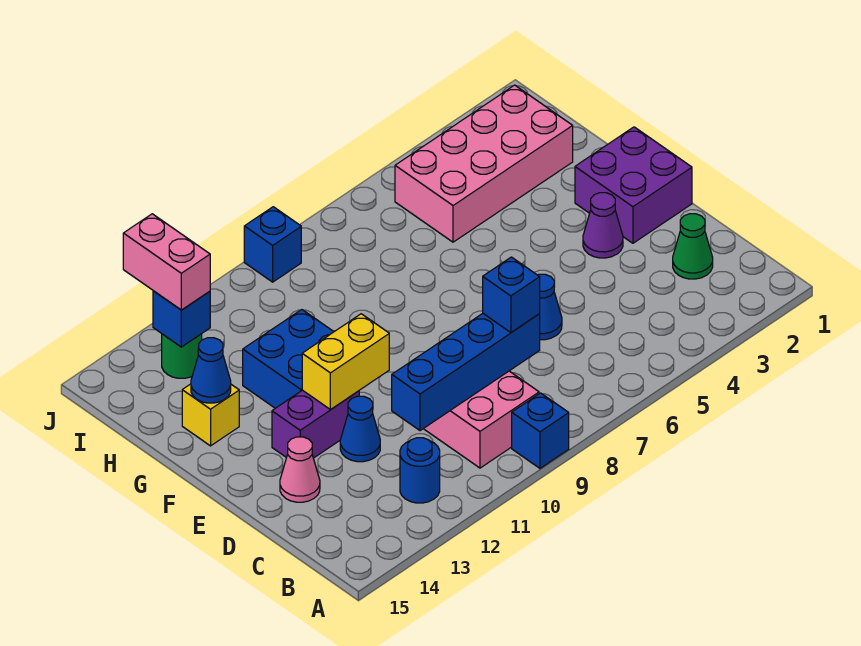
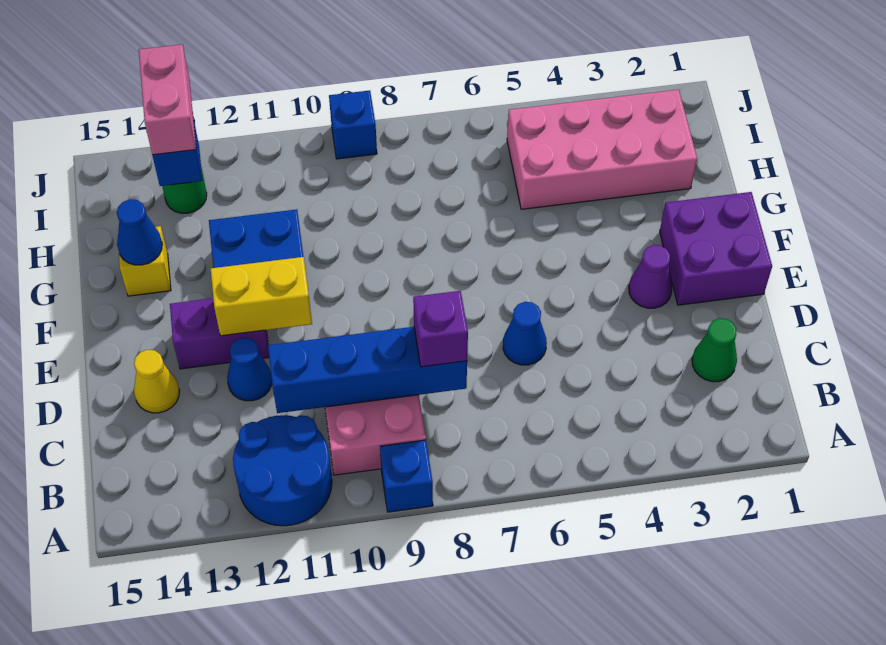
blue round brick B12 level 1 -> blue round brick A11:B12 level 1
blue brick C8 level 3 -> purple brick C8 level 3
pink cone D14 level 1 -> yellow cone D14 level 1

